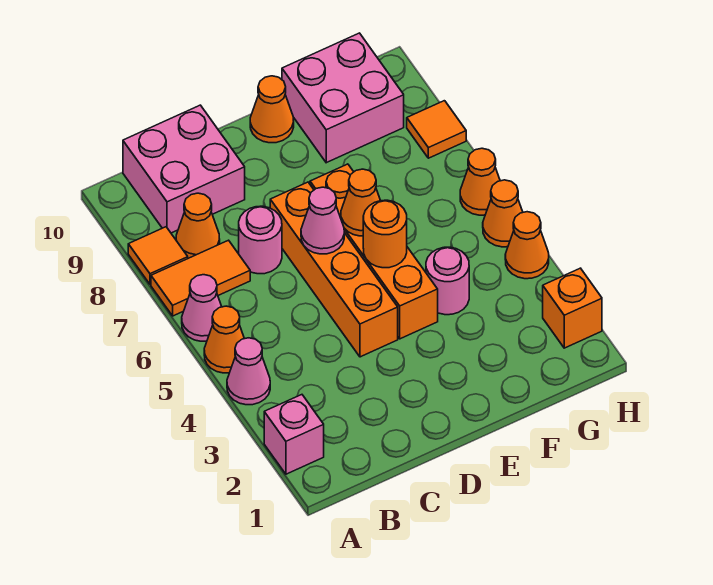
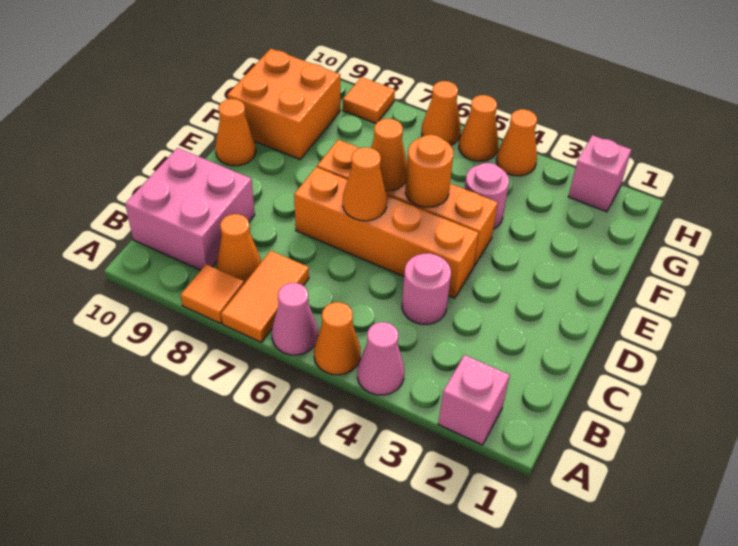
pink round brick C7 level 1 -> pink round brick C4 level 1
pink cone D6 level 2 -> orange cone D6 level 2
pink brick F9:G10 level 1 -> orange brick F9:G10 level 1
orange brick H2 level 1 -> pink brick H2 level 1

